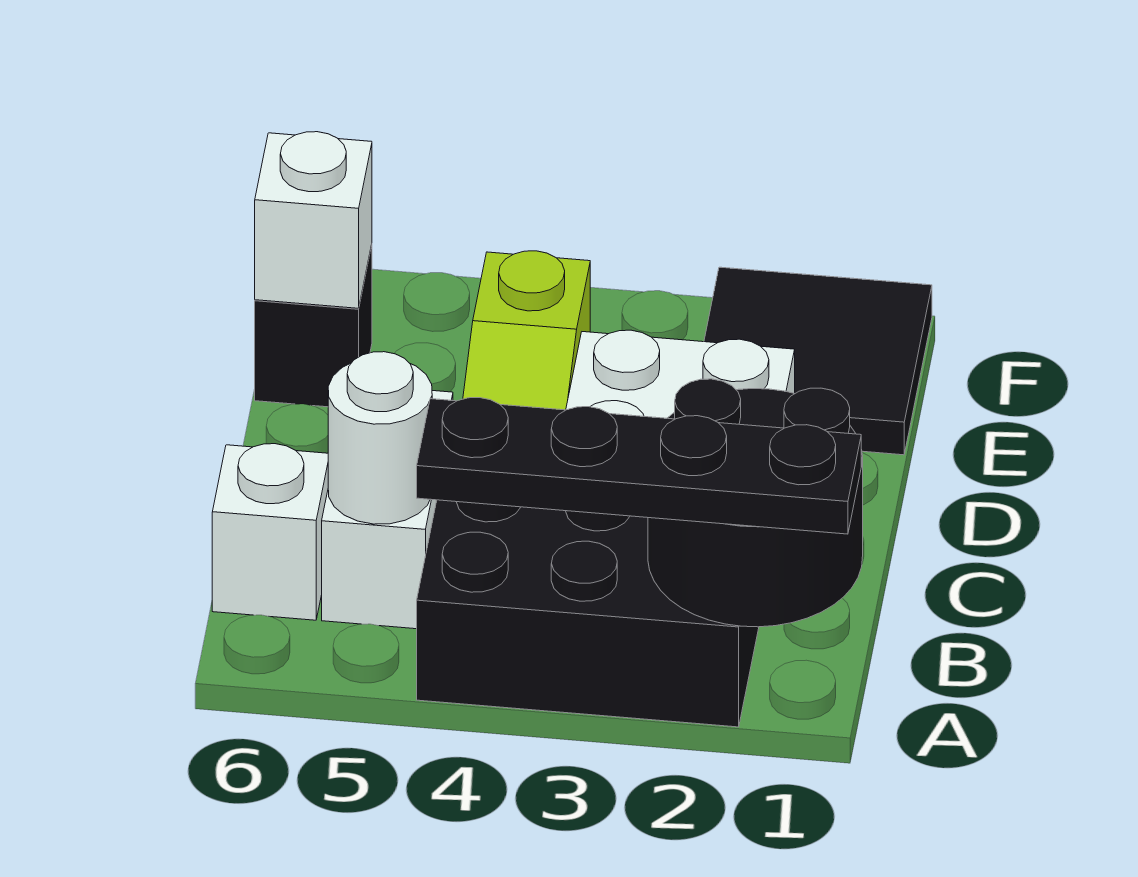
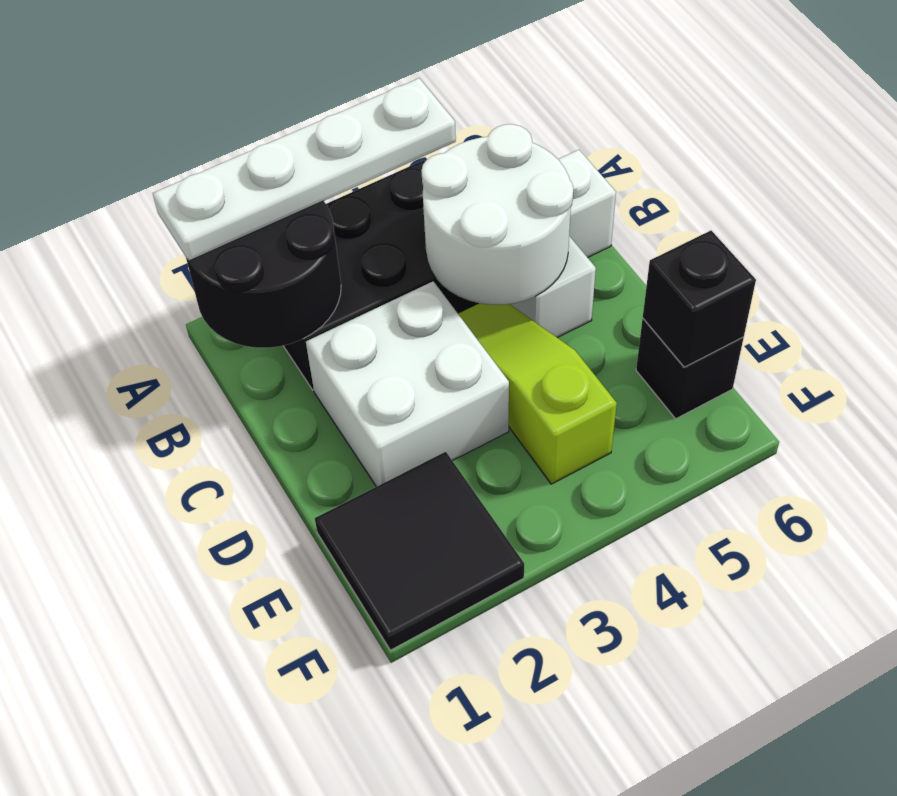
black plate A1:A4 level 3 -> white plate A1:A4 level 3
white round brick B5 level 2 -> white round brick B4:C5 level 2
white brick E6 level 2 -> black brick E6 level 2

